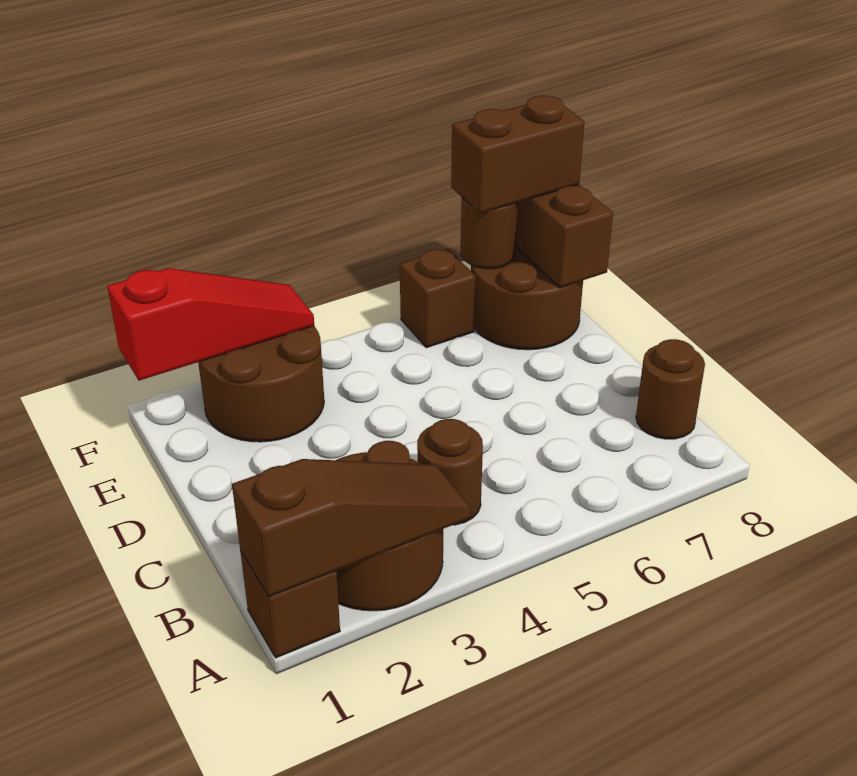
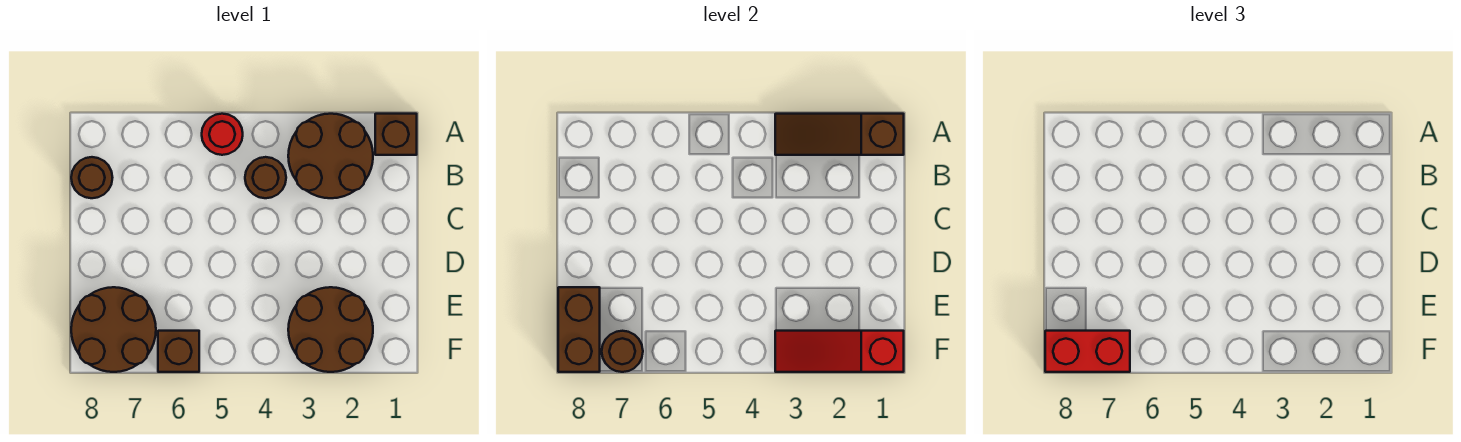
none -> red round brick A5 level 1
brown brick F7:F8 level 3 -> red brick F7:F8 level 3

